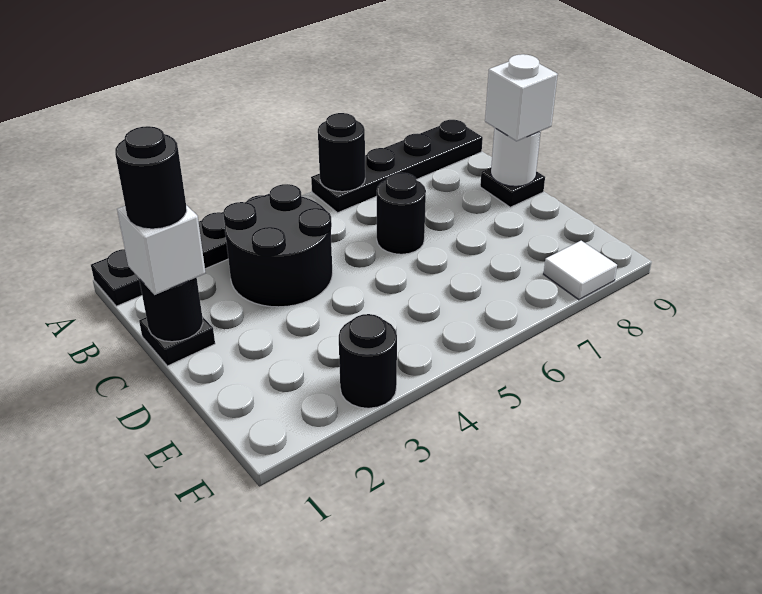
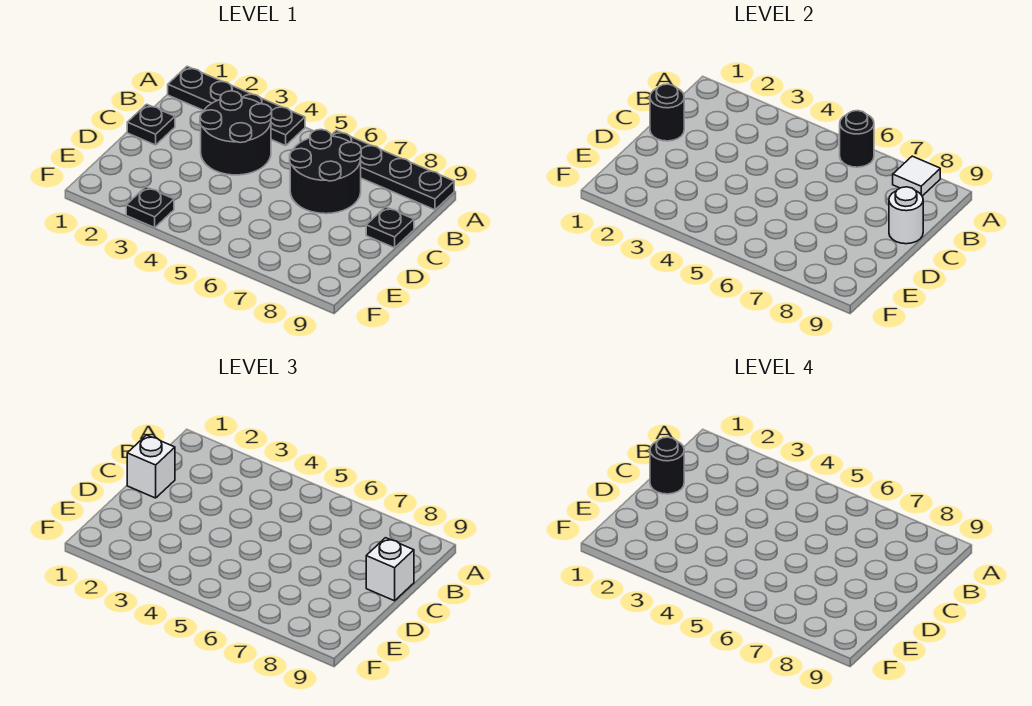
black round brick C6 level 1 -> black round brick B6:C7 level 1
black round brick F3 level 1 -> black plate F3 level 1
white tile F8 level 1 -> white tile A8 level 2

